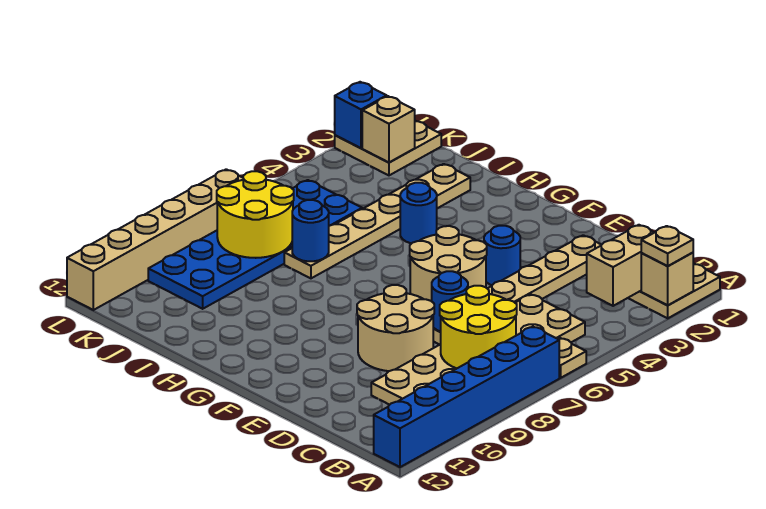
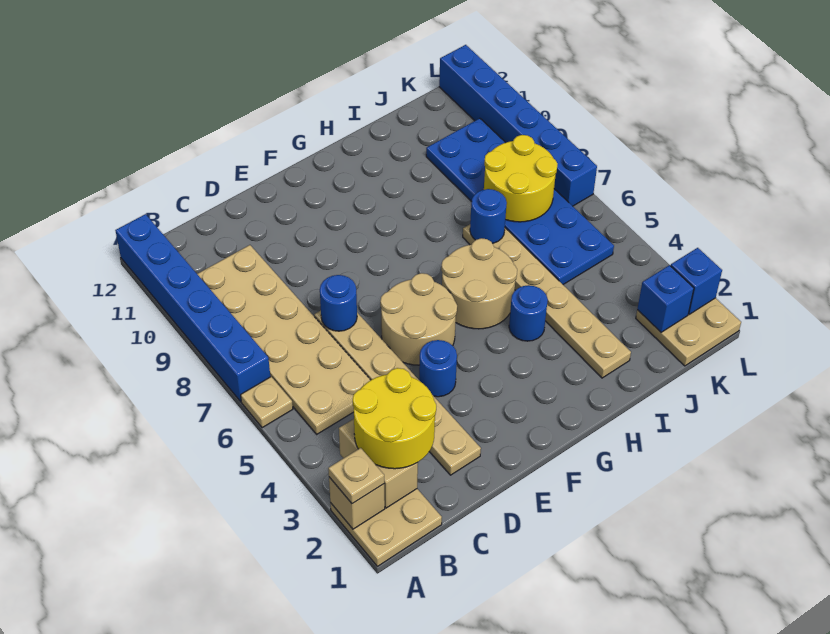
yellow round brick B7:C8 level 2 -> yellow round brick B2:C3 level 3
tan round brick D8:E9 level 1 -> tan round brick G5:H6 level 1
tan brick K2 level 2 -> blue brick K2 level 2
tan brick L7:L12 level 1 -> blue brick L7:L12 level 1

